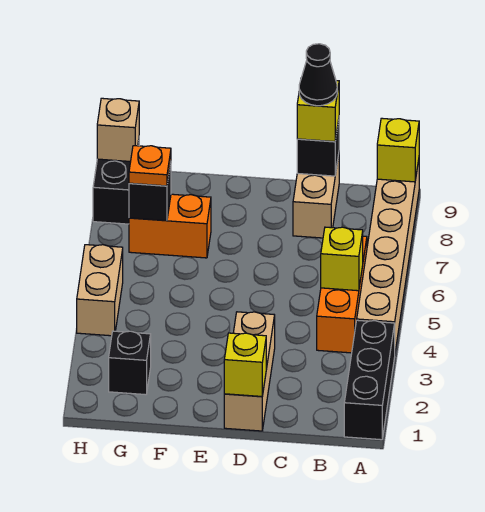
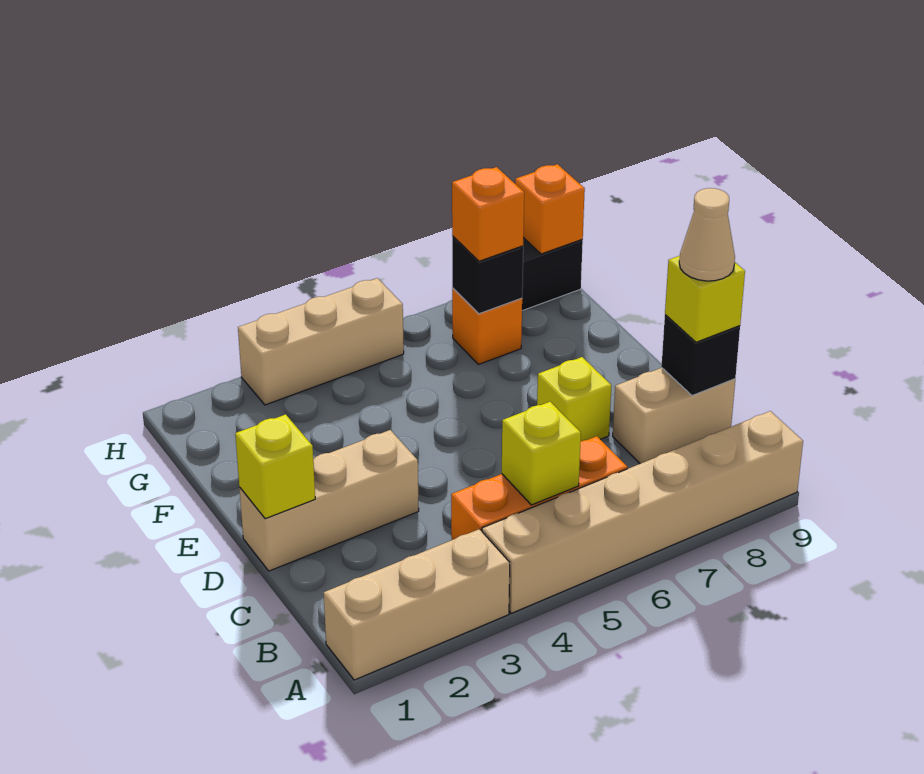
black brick A1:A3 level 1 -> tan brick A1:A3 level 1
yellow brick A9 level 2 -> yellow brick D7 level 1
black cone C9 level 4 -> tan cone C9 level 4
orange brick F7:G7 level 1 -> orange brick G7 level 1
black brick G2 level 1 -> none
orange plate G7 level 3 -> orange brick G7 level 3
tan brick H4:H5 level 1 -> tan brick H3:H5 level 1
tan brick H9 level 2 -> orange brick H9 level 2

